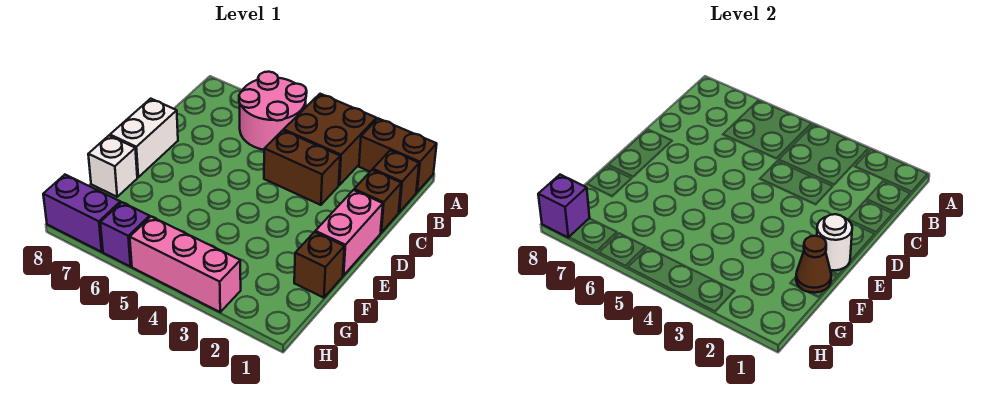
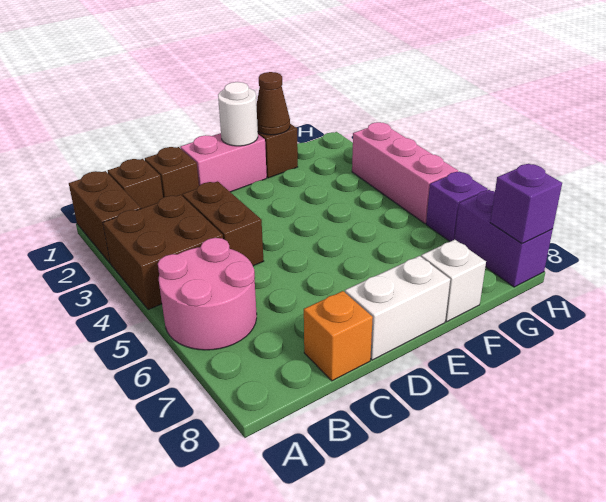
none -> orange brick C8 level 1

